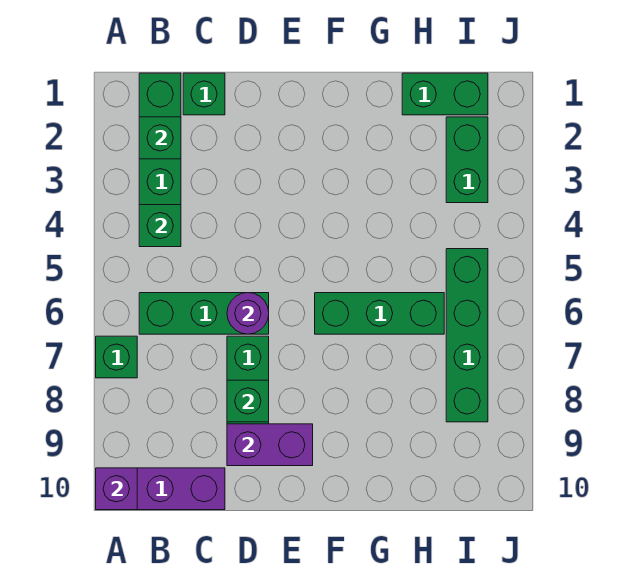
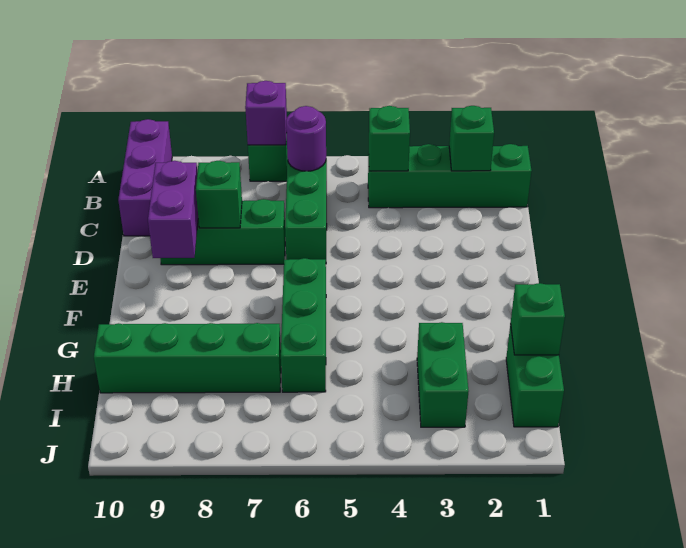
purple brick A10 level 2 -> purple brick A7 level 2
green brick C1 level 1 -> green brick H1 level 2
purple round brick D6 level 2 -> purple round brick B6 level 2
green brick I2:I3 level 1 -> green brick H3:I3 level 1
green brick I5:I8 level 1 -> green brick H7:H10 level 1

